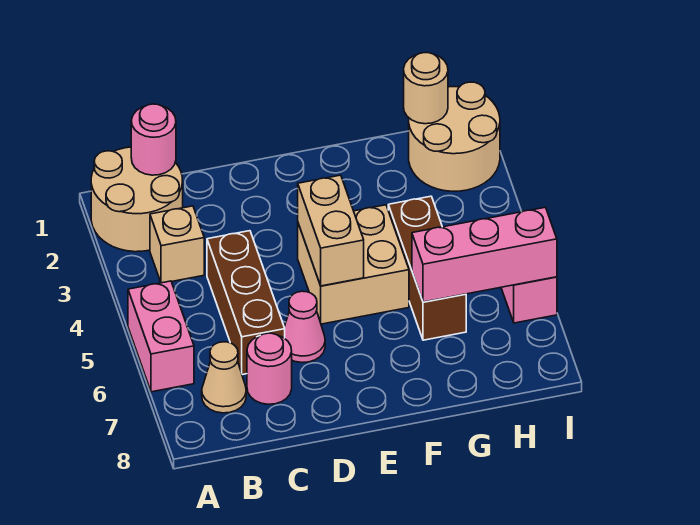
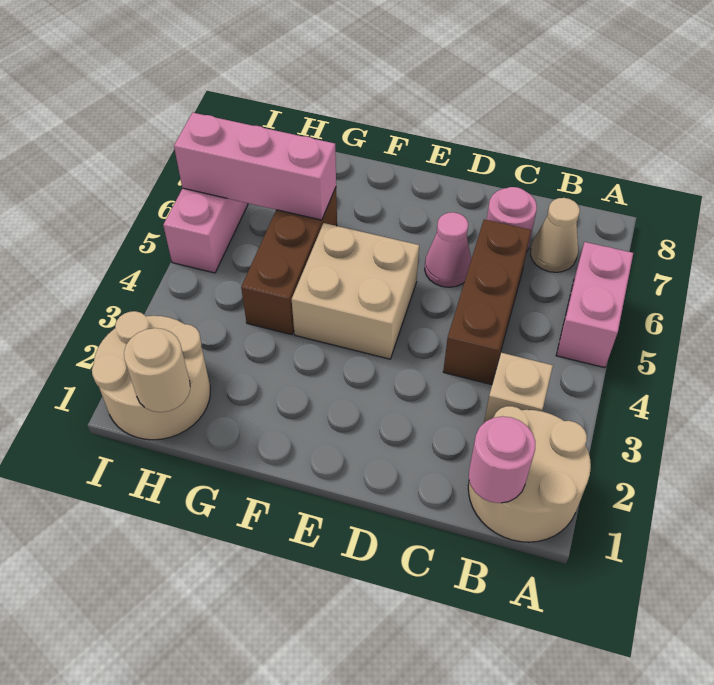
tan brick E4:E5 level 2 -> none

